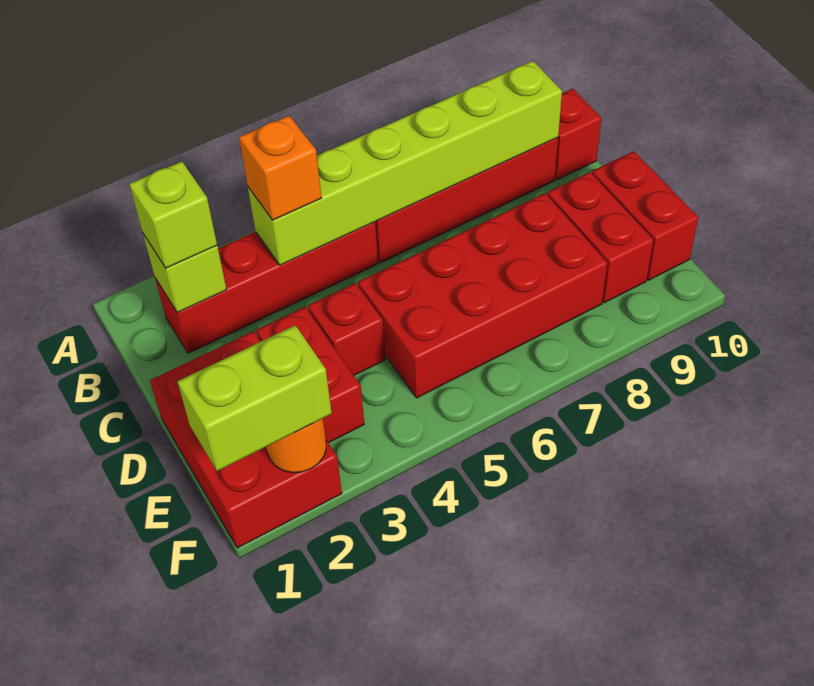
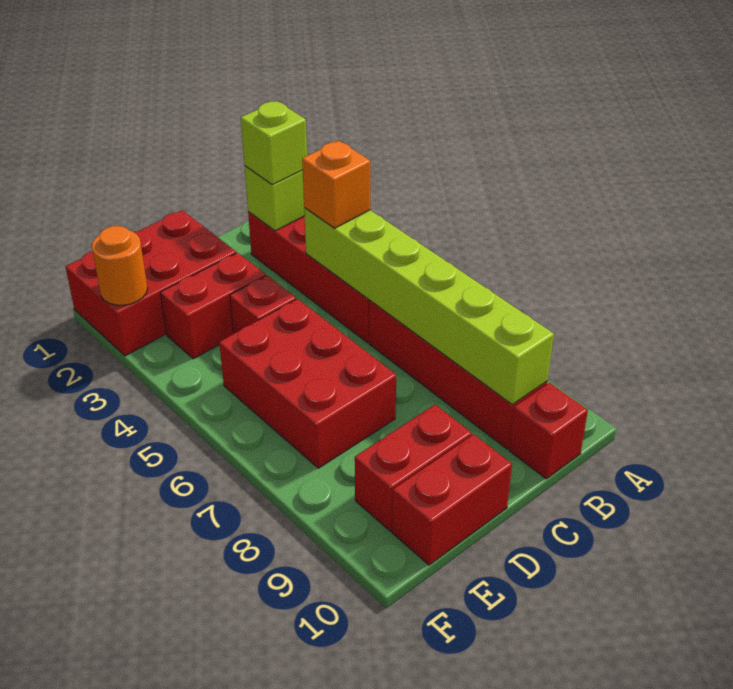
red brick D5:E8 level 1 -> red brick D5:E7 level 1
lime brick F1:F2 level 3 -> none

